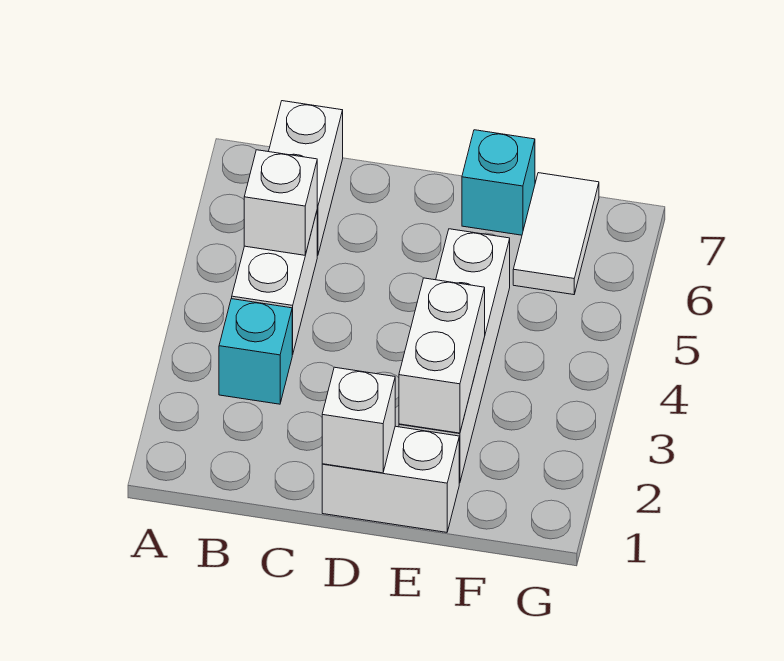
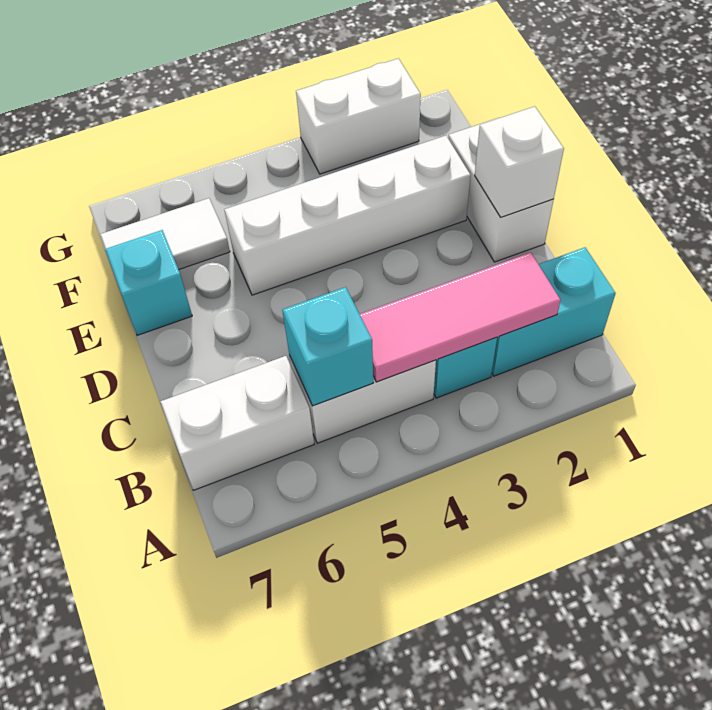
none -> cyan brick B1:B2 level 1
none -> pink tile B2:B4 level 2
white brick B5 level 2 -> cyan brick B5 level 2
white brick E2:E3 level 2 -> white brick G2:G3 level 1

